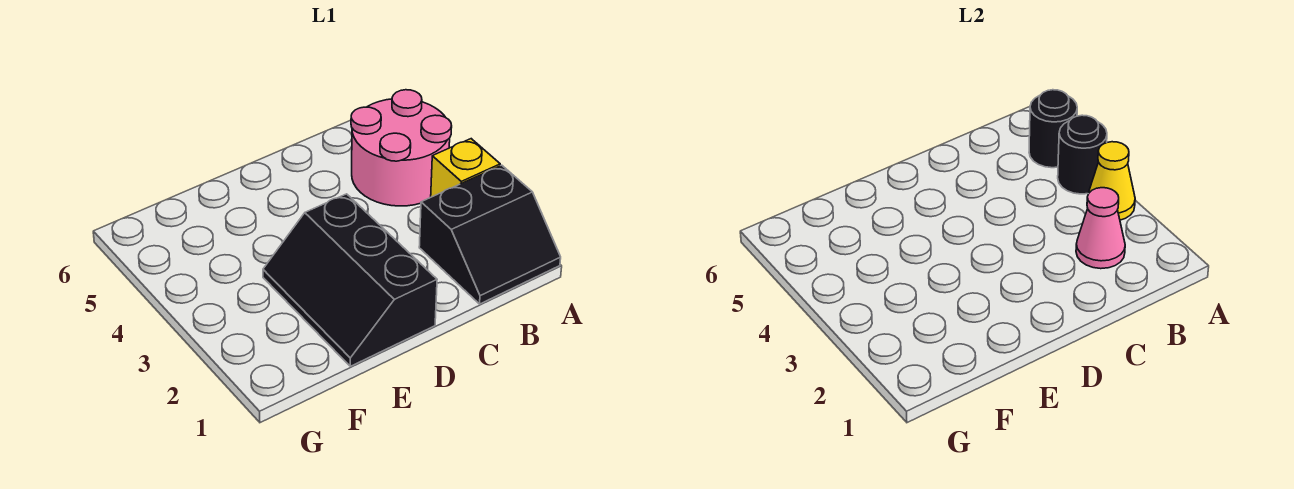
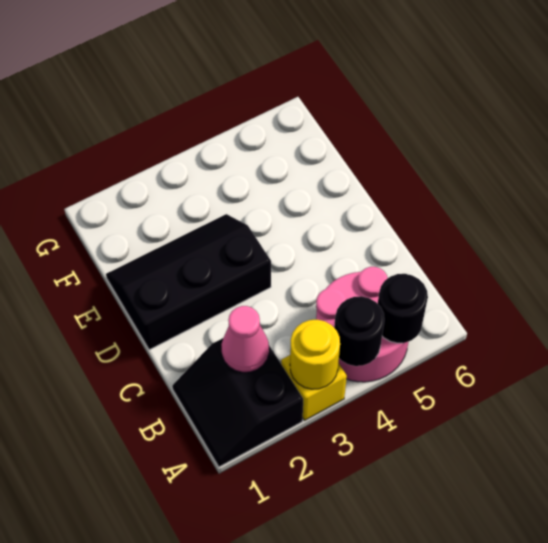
yellow cone A3 level 2 -> yellow round brick A3 level 2

